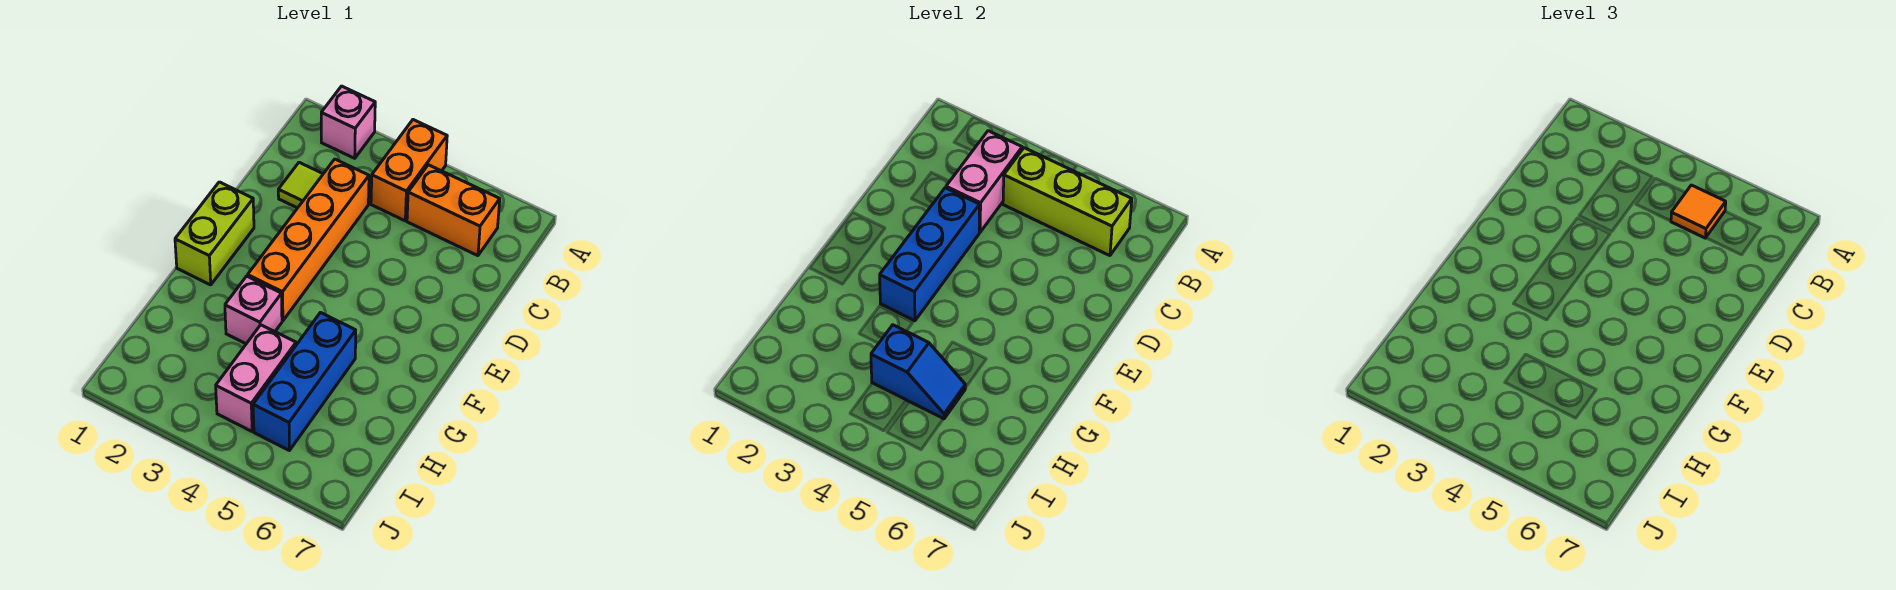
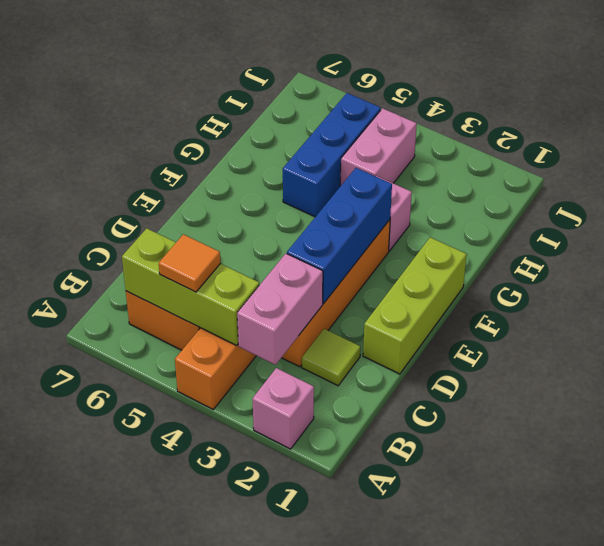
lime brick E1:F1 level 1 -> lime brick D1:F1 level 1
blue slope H4:H5 level 2 top 4 -> none

